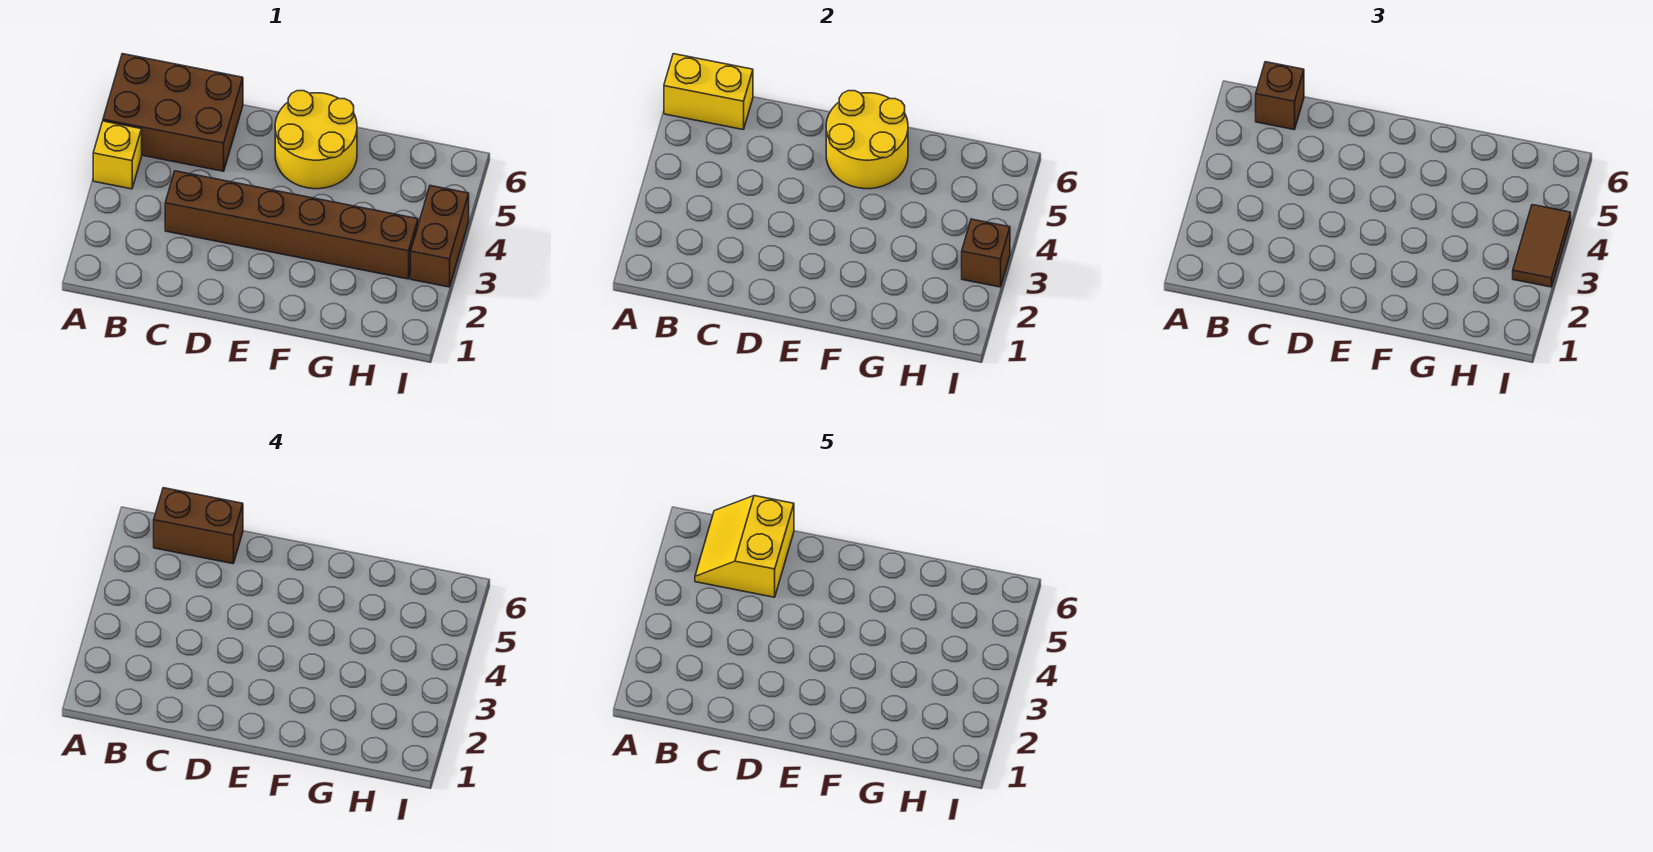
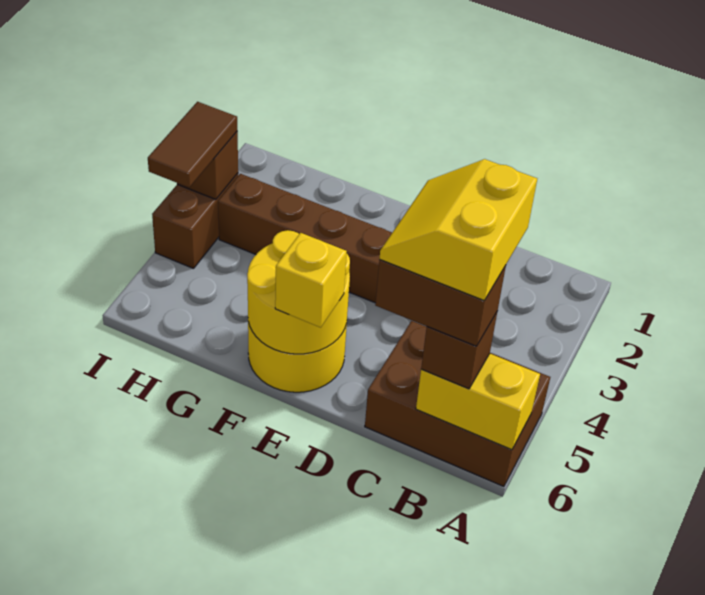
yellow brick A4 level 1 -> yellow brick E6 level 3
yellow slope B5:C6 level 5 top C -> yellow slope B5:C6 level 5 top B

